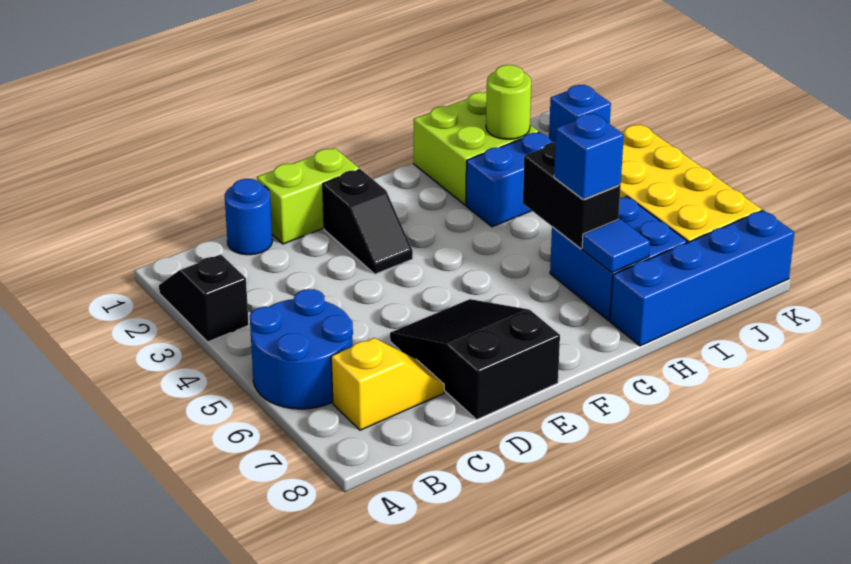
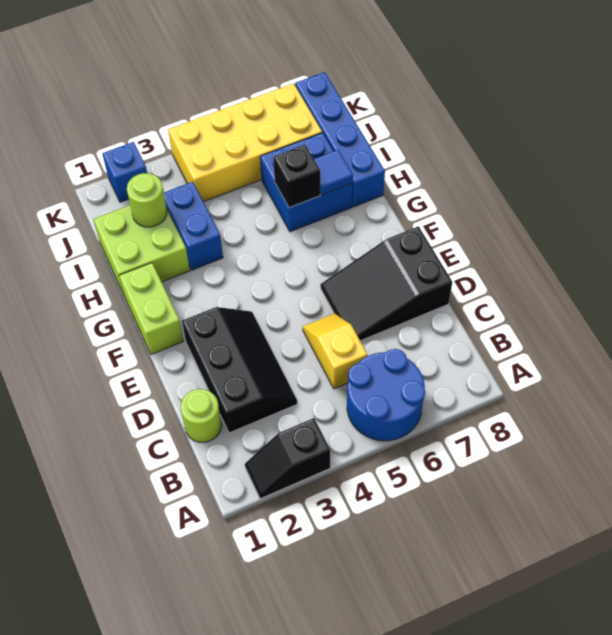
yellow slope B7:C7 level 1 top B -> yellow slope C5:D5 level 1 top C
blue round brick C1 level 1 -> lime round brick C1 level 1
lime brick D1:E1 level 1 -> lime brick F1:G1 level 1
black slope E2:E3 level 1 top 2 -> black slope C2:E3 level 1 top 2
black brick H5:H6 level 2 -> black brick H6 level 2
blue brick H6 level 3 -> none

